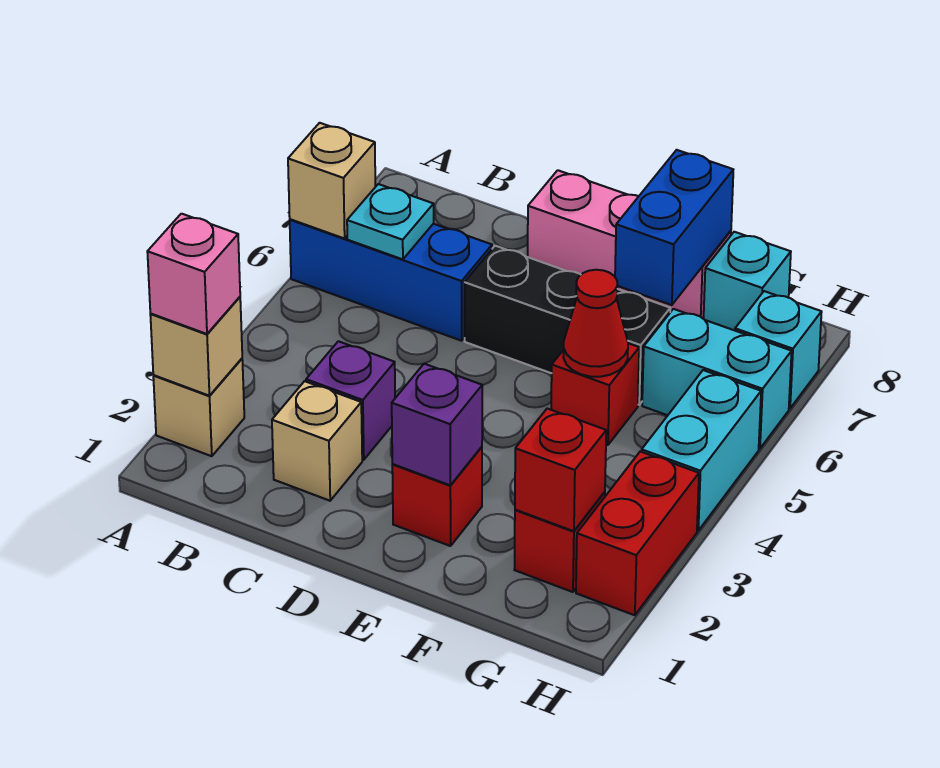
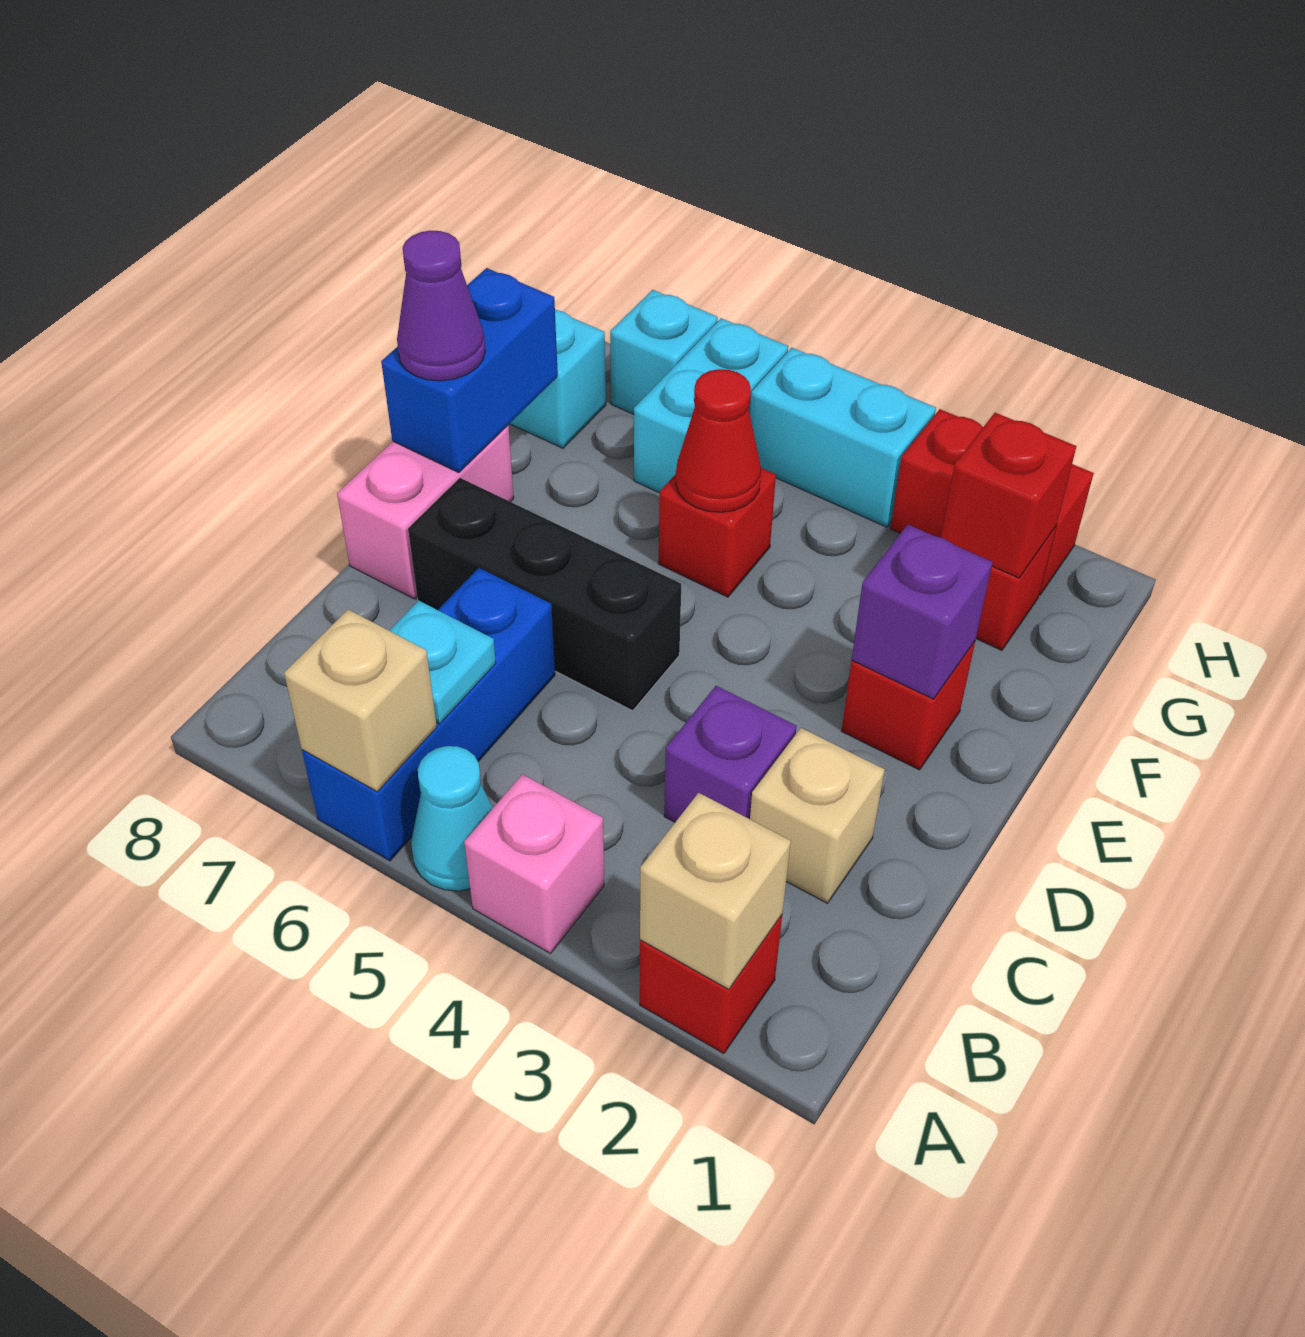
tan brick A2 level 1 -> red brick A2 level 1
pink brick A2 level 3 -> pink brick A4 level 1
none -> cyan cone A5 level 1
black brick D6:F6 level 1 -> black brick D5:D7 level 1
pink brick D8:F8 level 1 -> pink brick D8:E8 level 1
none -> purple cone E8 level 3
blue brick F7:F8 level 2 -> blue brick E8:F8 level 2

